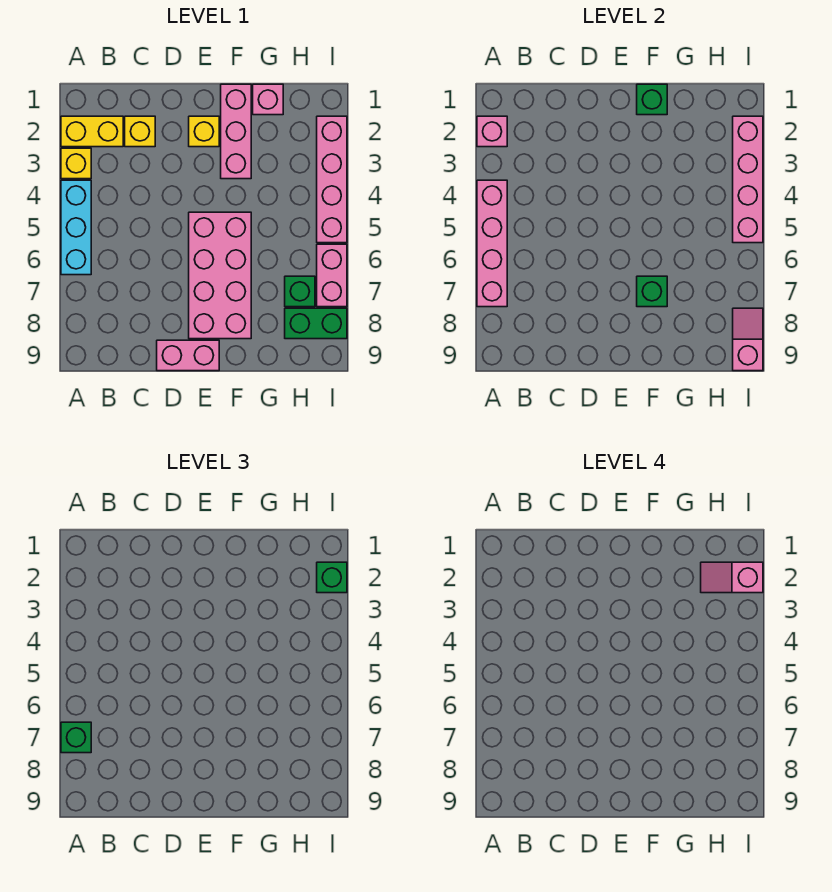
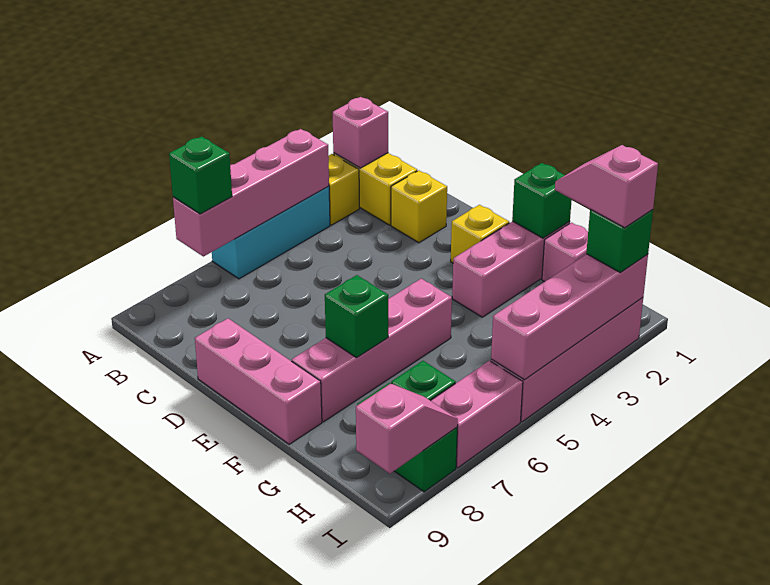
pink brick D9:E9 level 1 -> pink brick D9:F9 level 1
pink brick E5:F8 level 1 -> pink brick F5:F8 level 1

